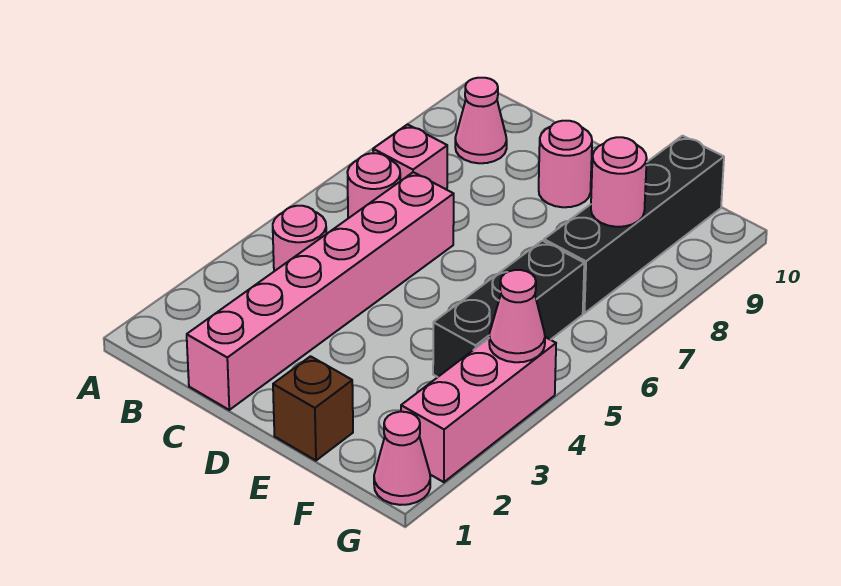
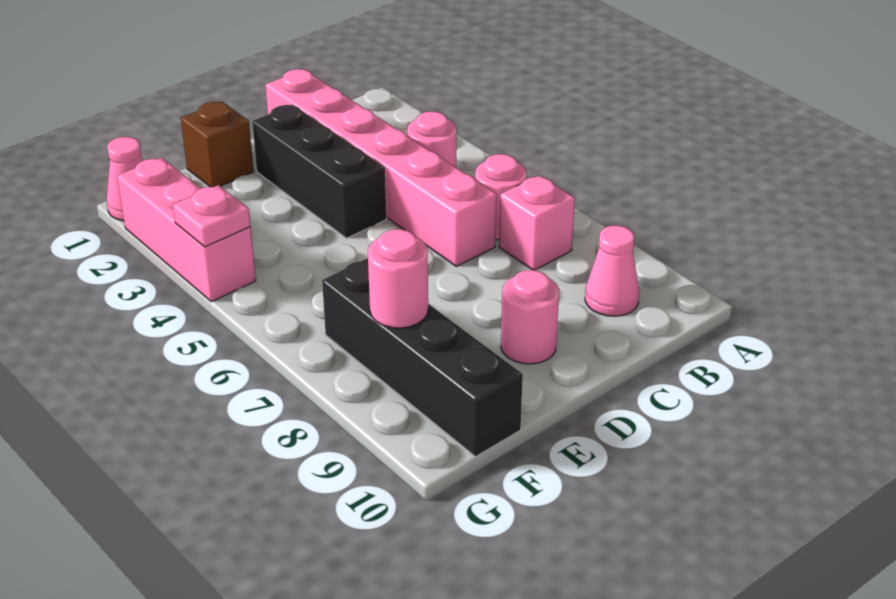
black brick F4:F6 level 1 -> black brick D2:D4 level 1
pink cone G4 level 2 -> pink plate G4 level 2

